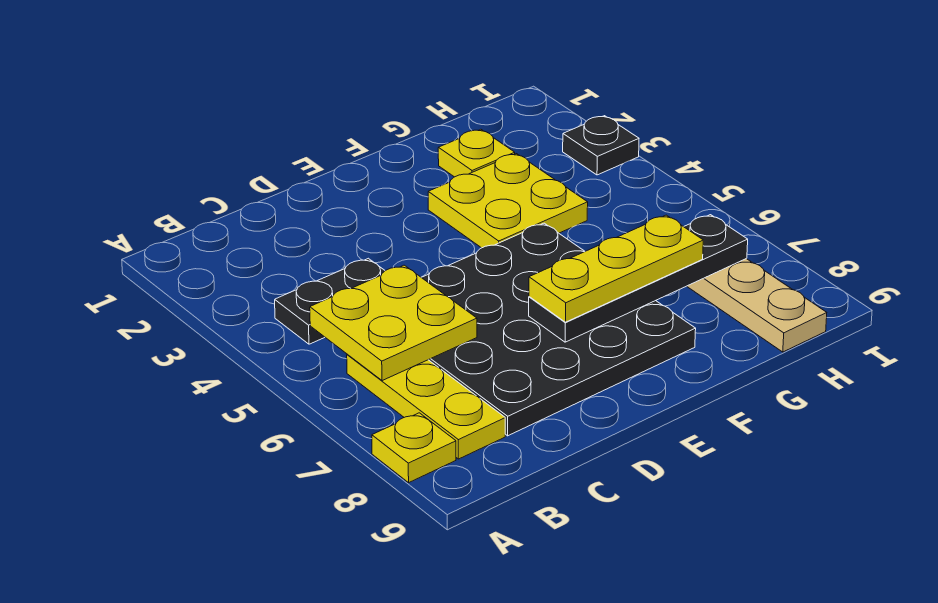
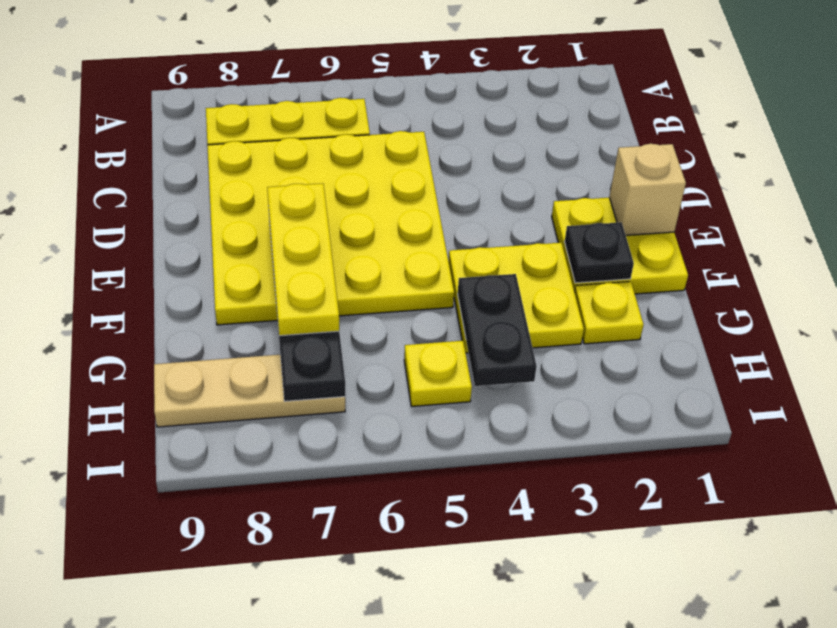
yellow plate A8 level 1 -> yellow plate H5 level 1
black plate B4:C4 level 1 -> black plate G4:H4 level 2
yellow plate B5:C6 level 2 -> yellow plate E1:F2 level 1
black plate C5:F8 level 1 -> yellow plate C5:F8 level 1
none -> tan brick E1 level 2
black plate I3 level 1 -> black plate F2 level 2

